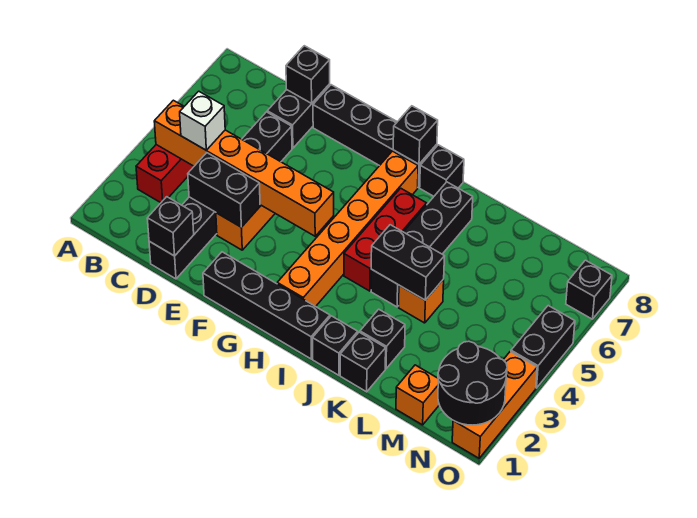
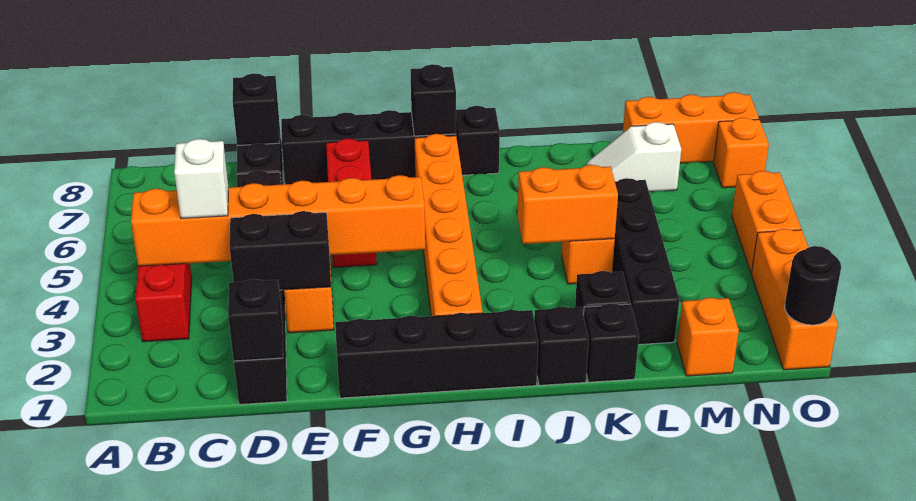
red brick I4:I6 level 1 -> red brick F5:F7 level 1
black brick J4:J7 level 1 -> black brick L2:L5 level 1
black brick J4:K4 level 2 -> orange brick J4:K4 level 2
none -> white slope L7:M7 level 1 top M
none -> orange brick M8:O8 level 1
black round brick N1:O2 level 2 -> black round brick O1 level 2
black brick O4:O5 level 1 -> orange brick O4:O5 level 1
black brick O7 level 1 -> orange brick O7 level 1

